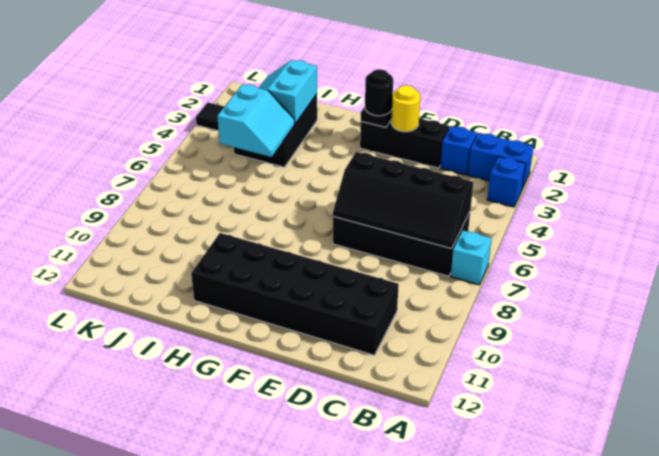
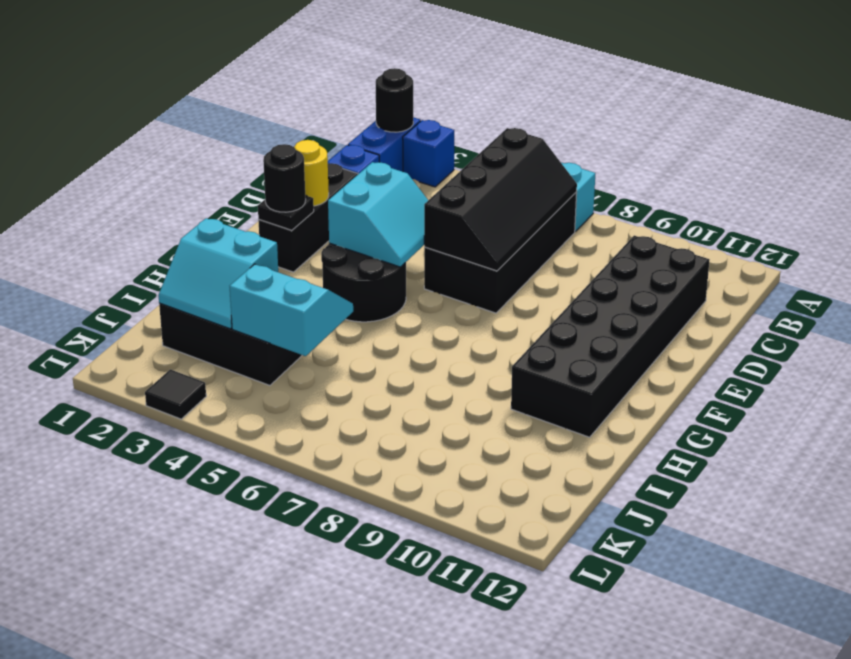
none -> black round brick A2 level 2
none -> cyan slope E4:F5 level 2 top 4
none -> black round brick F4:G5 level 1

